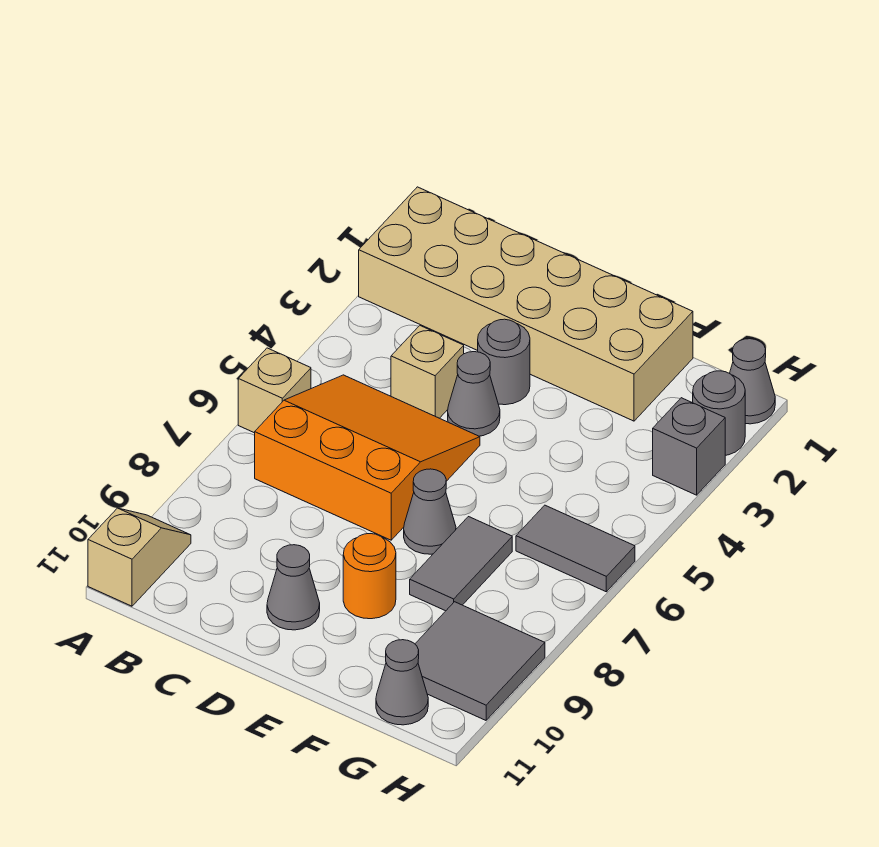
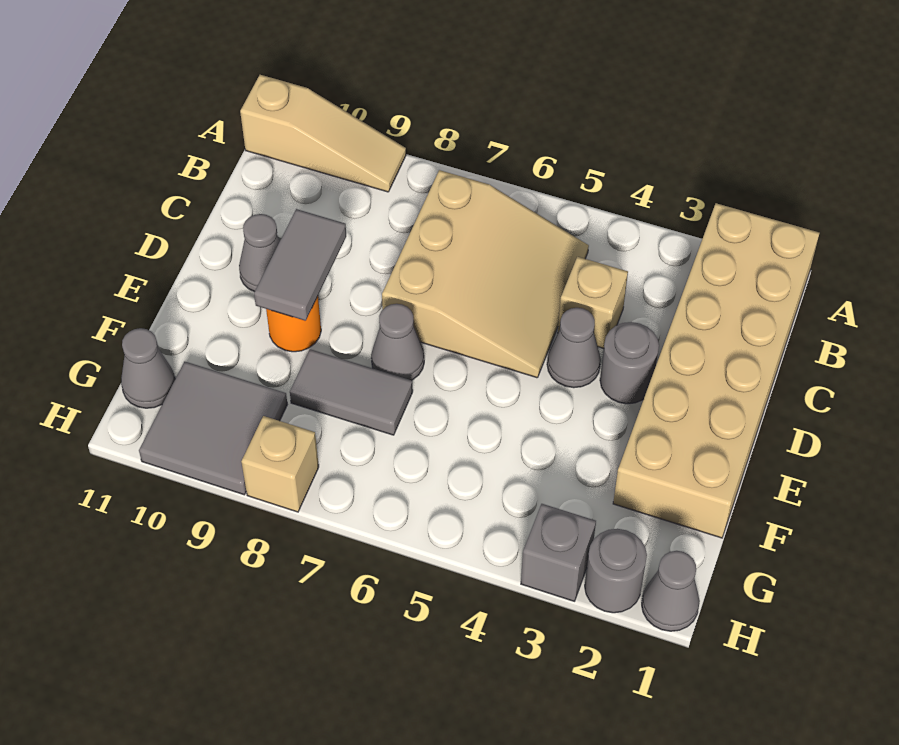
tan brick A6 level 1 -> tan brick H8 level 1
tan slope A10:A11 level 1 top 11 -> tan slope A9:A11 level 1 top 11
orange slope B5:D7 level 1 top 7 -> tan slope B5:D7 level 1 top 7
grey tile G6:H6 level 1 -> grey tile D9:E9 level 2

